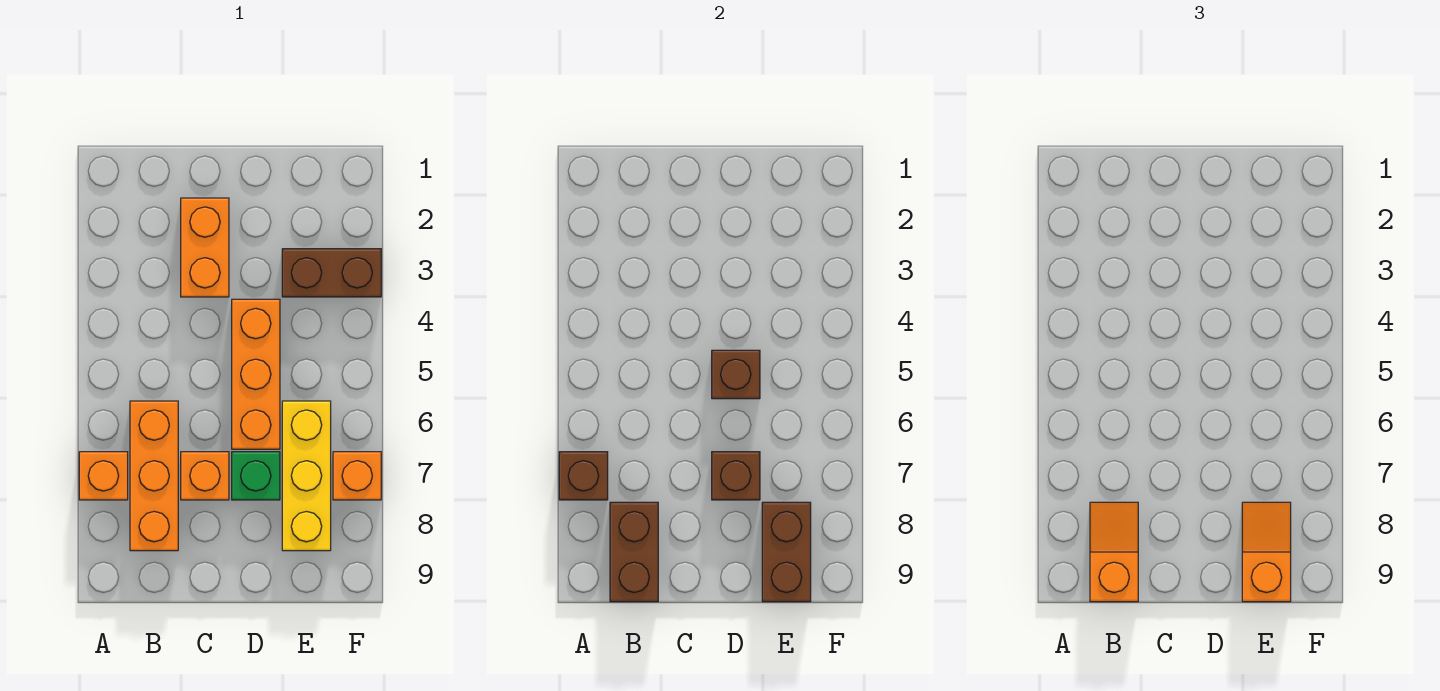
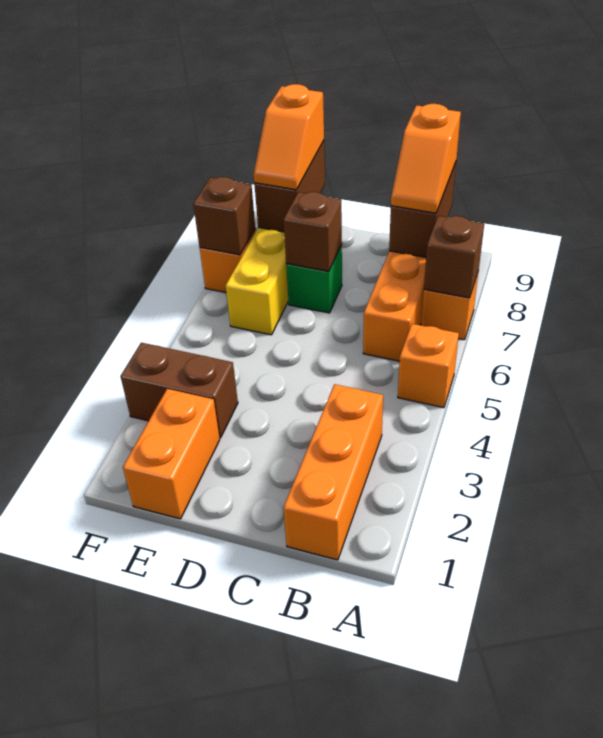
orange brick C2:C3 level 1 -> orange brick E1:E2 level 1
orange brick C7 level 1 -> orange brick A5 level 1
orange brick D4:D6 level 1 -> orange brick B1:B3 level 1
brown brick D5 level 2 -> brown brick F7 level 2

